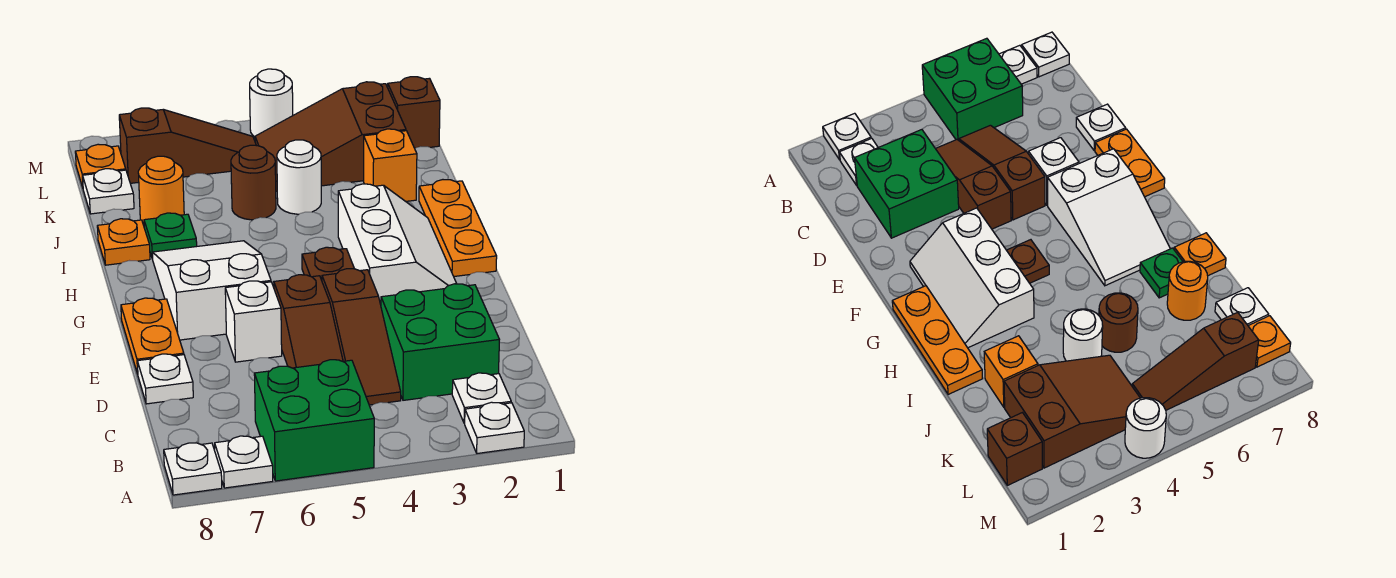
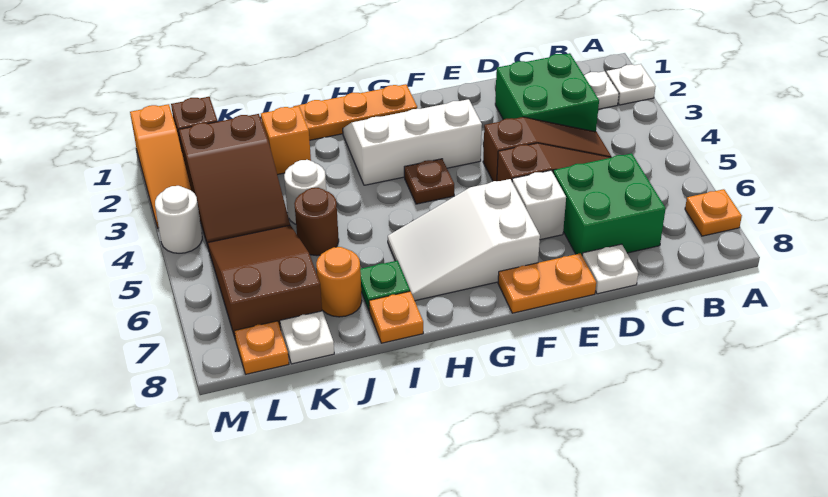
green brick A5:B6 level 1 -> green brick C6:D7 level 1
white plate A7 level 1 -> orange plate A7 level 1
white plate A8 level 1 -> none
brown slope L5:L7 level 1 top 7 -> brown slope K5:L7 level 1 top 7
none -> orange slope M1:M3 level 1 top 1

